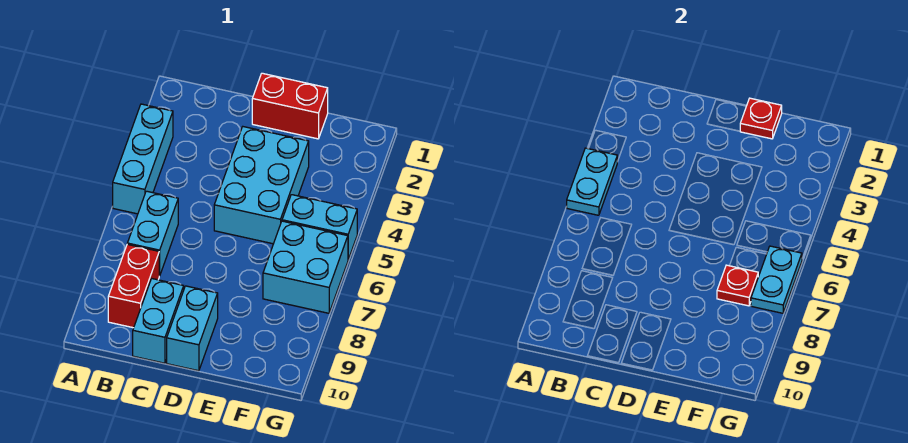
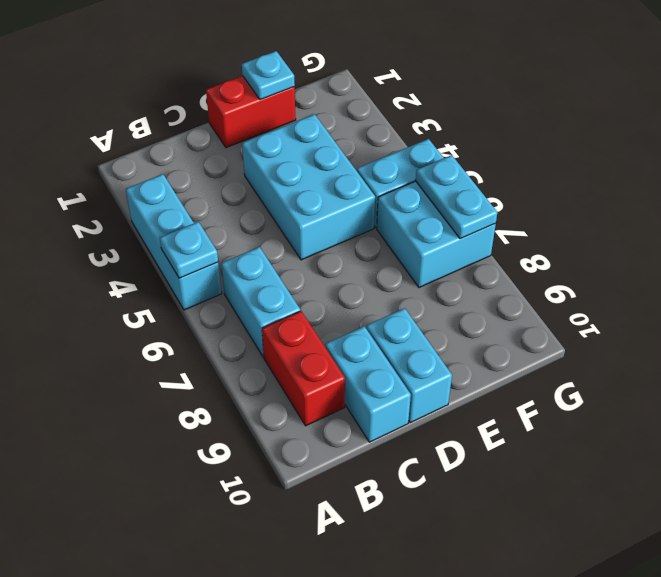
cyan plate A4:A5 level 2 -> cyan plate A5 level 2
red plate E1 level 2 -> cyan plate E1 level 2
red plate F7 level 2 -> none

